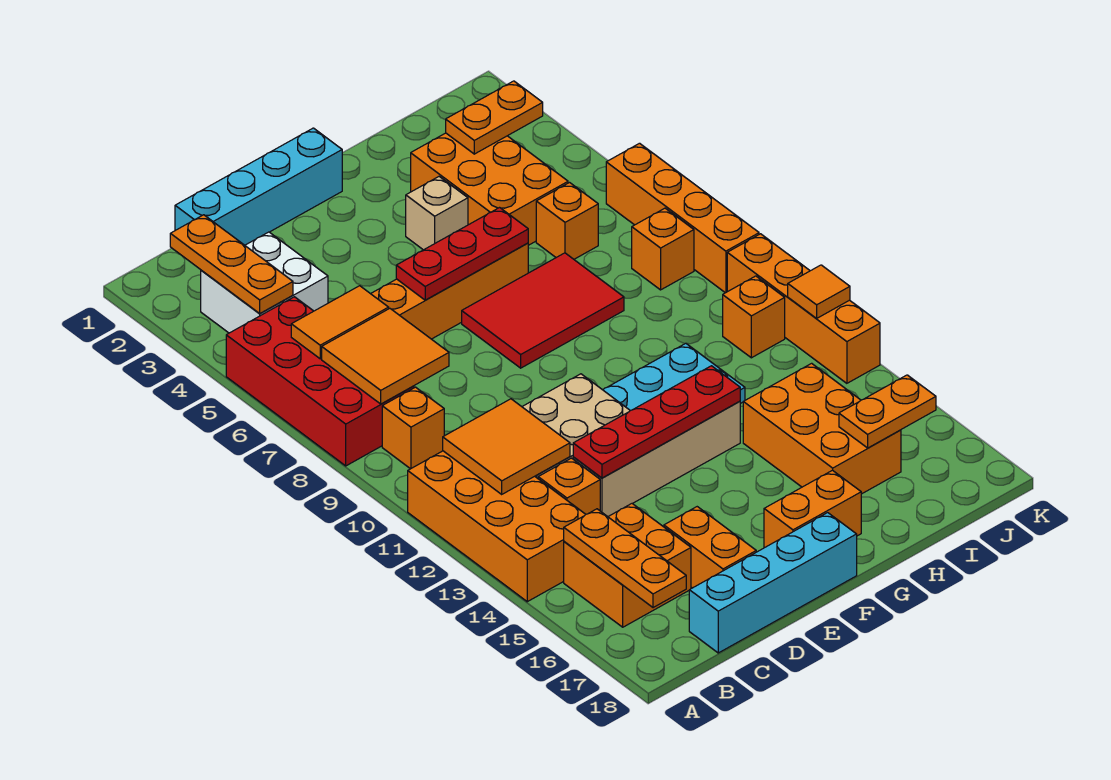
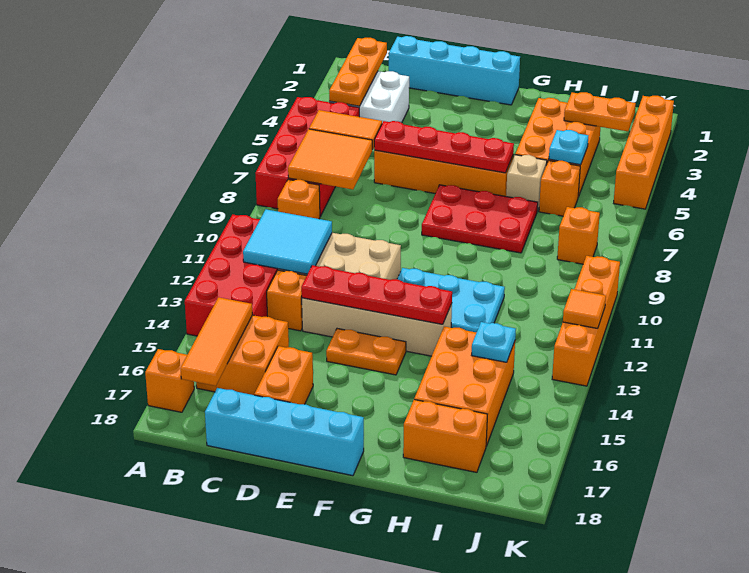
orange brick A11:B14 level 1 -> red brick A11:B14 level 1
orange tile B11:C12 level 2 -> cyan tile B11:C12 level 2
orange plate B15:B17 level 2 -> orange tile B15:B17 level 2
red plate E6:G6 level 2 -> red plate D6:G6 level 2
red tile F7:H8 level 1 -> red plate F7:H8 level 1
orange brick F17:G17 level 1 -> orange brick H17:I17 level 1
tan brick G4 level 1 -> tan brick H6 level 1
none -> cyan plate I5 level 2
none -> cyan plate I14 level 2
orange plate I16:J16 level 2 -> orange plate E14:F14 level 1
orange brick J11 level 1 -> orange brick A17 level 1
orange brick K6:K9 level 1 -> orange brick K2:K5 level 1

